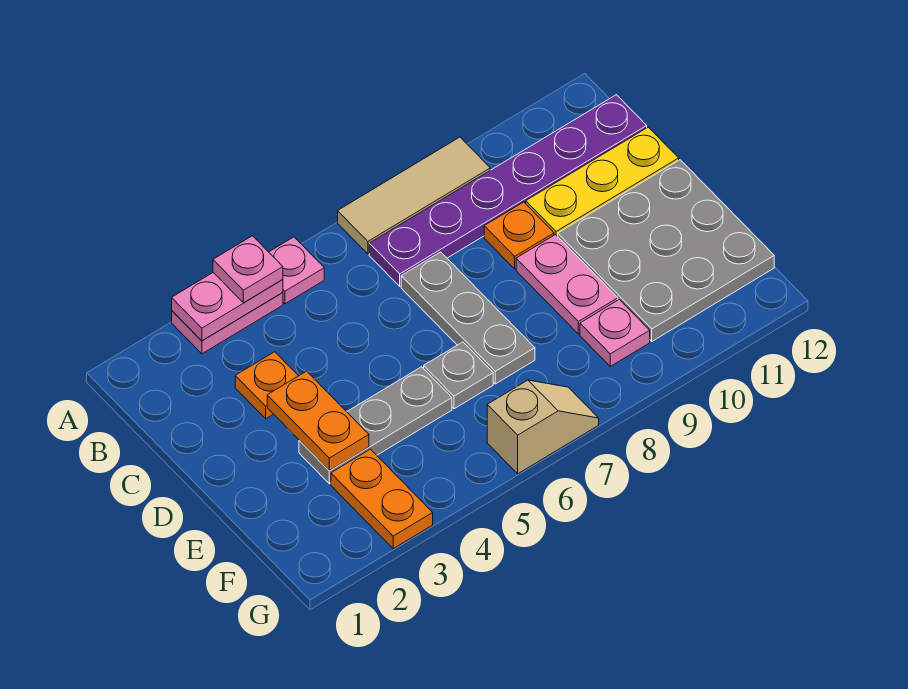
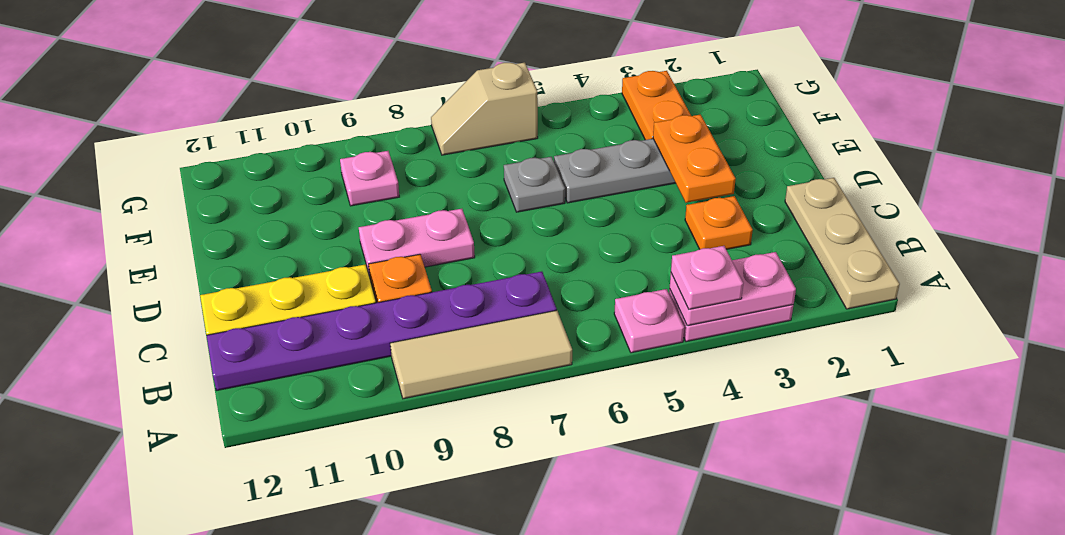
none -> tan plate A1:C1 level 1
grey plate C7:E7 level 1 -> none
pink plate D9:E9 level 1 -> pink plate D8:D9 level 1
grey plate D10:F12 level 1 -> none

